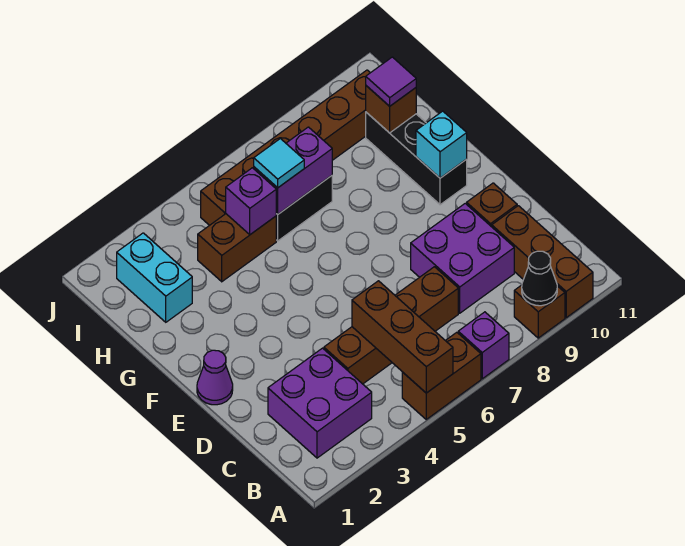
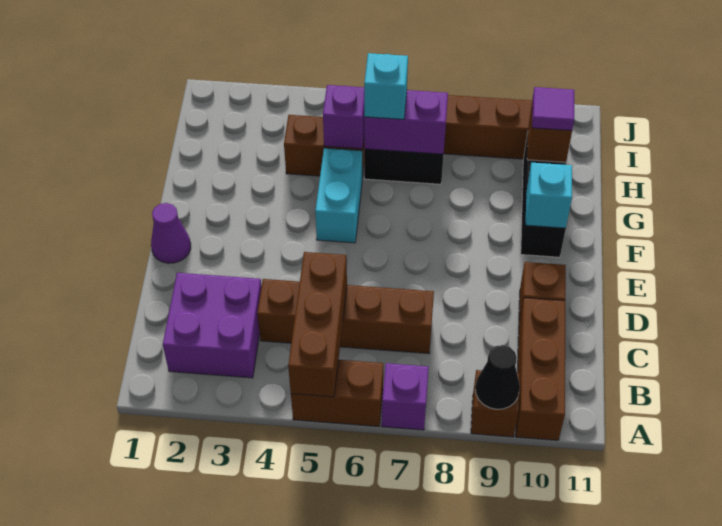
purple brick C8:D9 level 1 -> none
cyan brick H2:I2 level 1 -> cyan brick F5:G5 level 1
cyan tile H6 level 3 -> cyan brick H6 level 3

